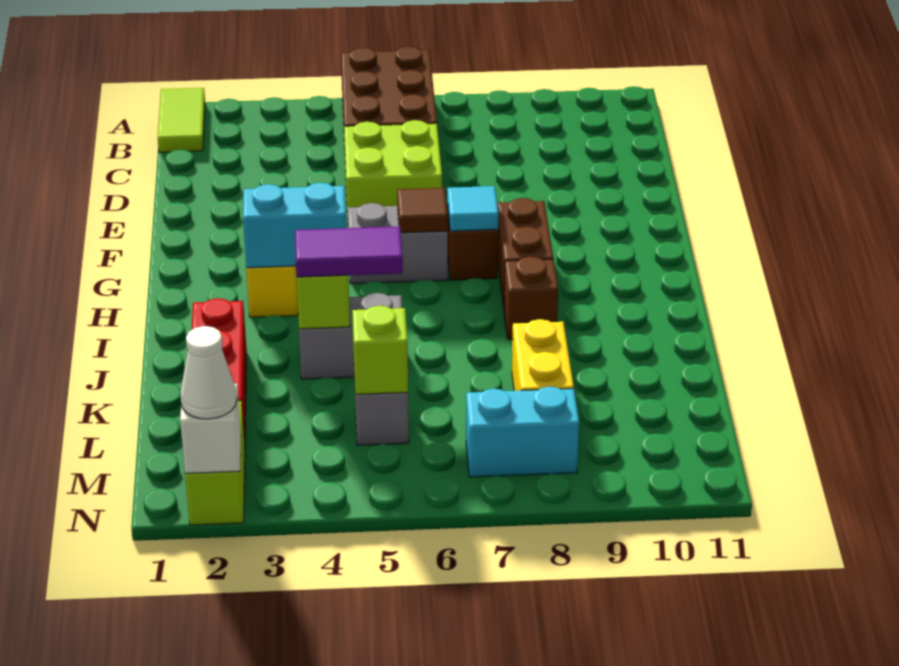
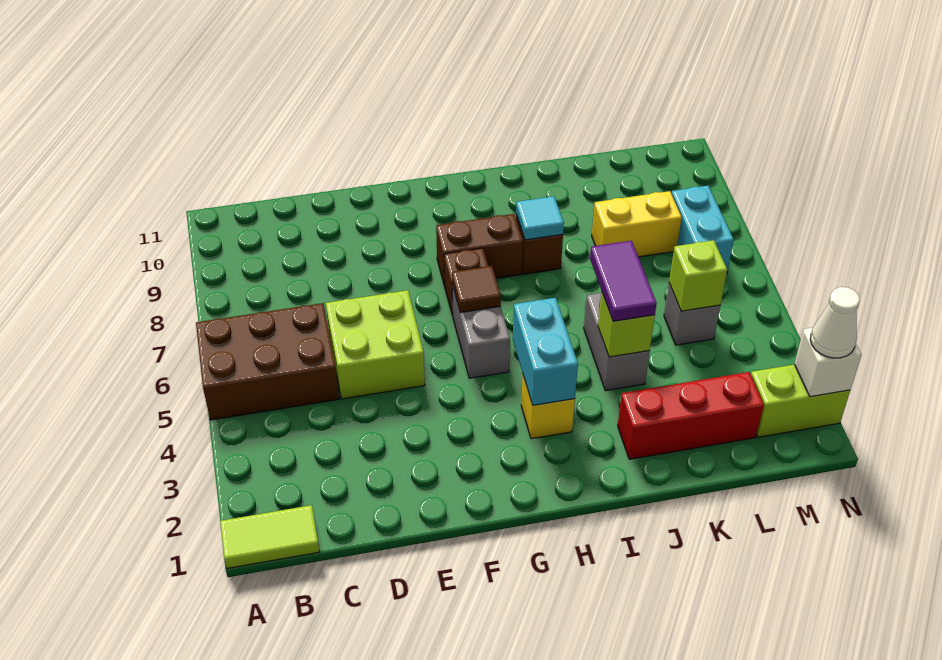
cyan tile G7 level 2 -> cyan tile I8 level 2

